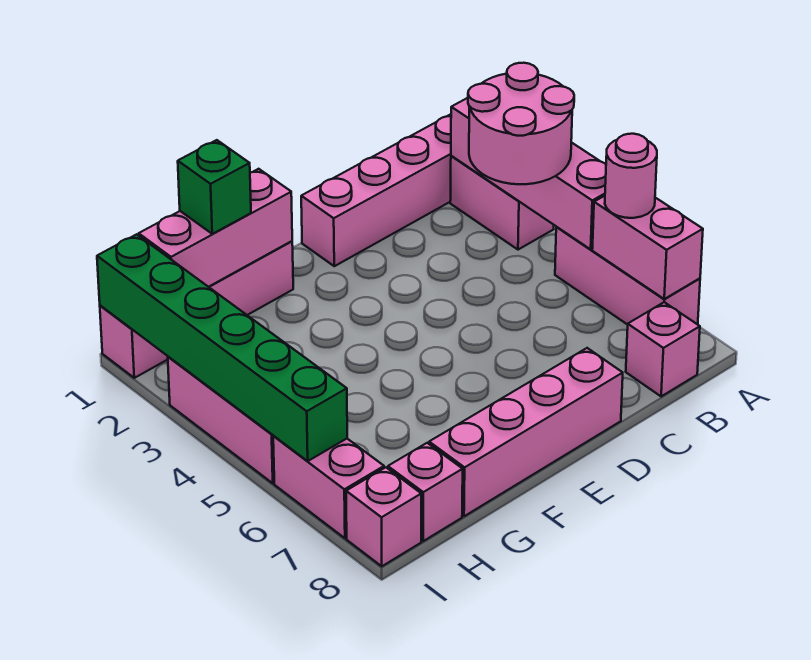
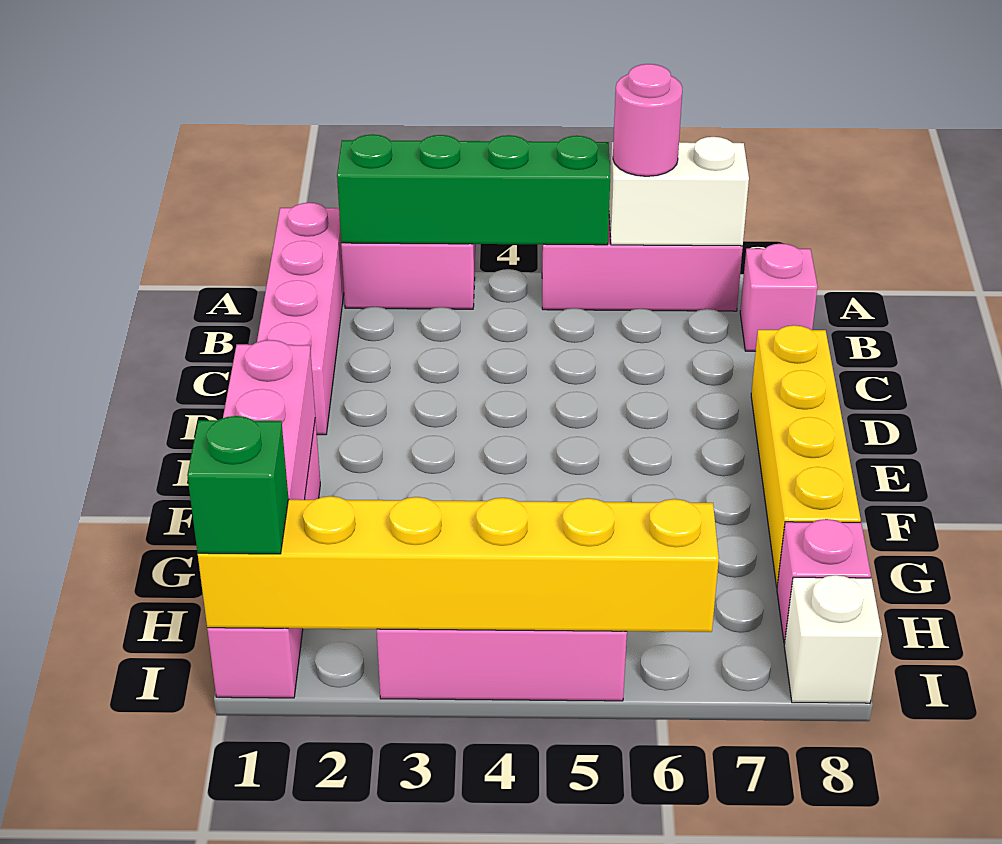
pink brick A2:A5 level 2 -> green brick A2:A5 level 2
pink round brick A3:B4 level 3 -> none
pink brick A6:A7 level 2 -> white brick A6:A7 level 2
pink brick D8:G8 level 1 -> yellow brick D8:G8 level 1
green brick G1 level 3 -> green brick I1 level 3
green brick I1:I6 level 2 -> yellow brick I1:I6 level 2
pink brick I6:I7 level 1 -> none
pink brick I8 level 1 -> white brick I8 level 1

